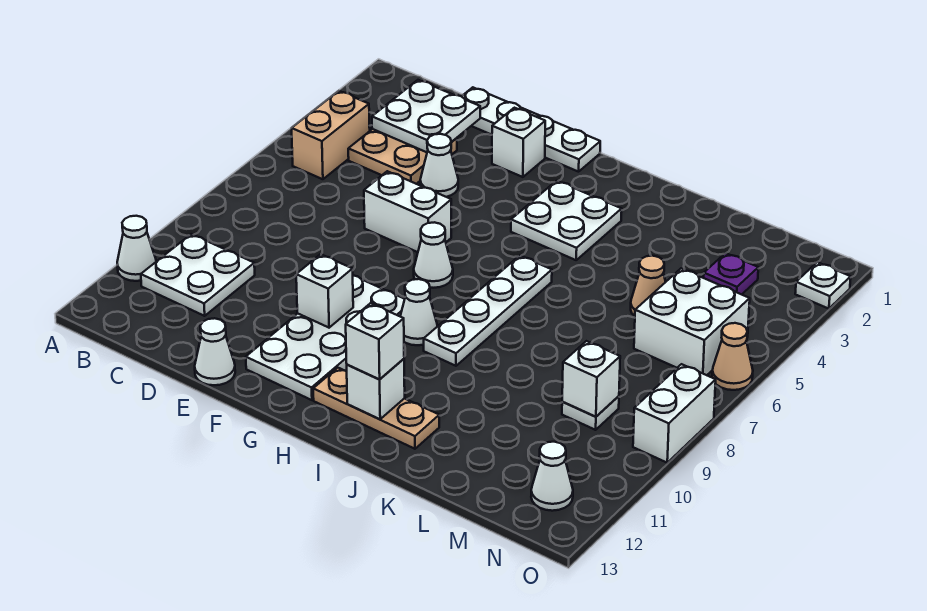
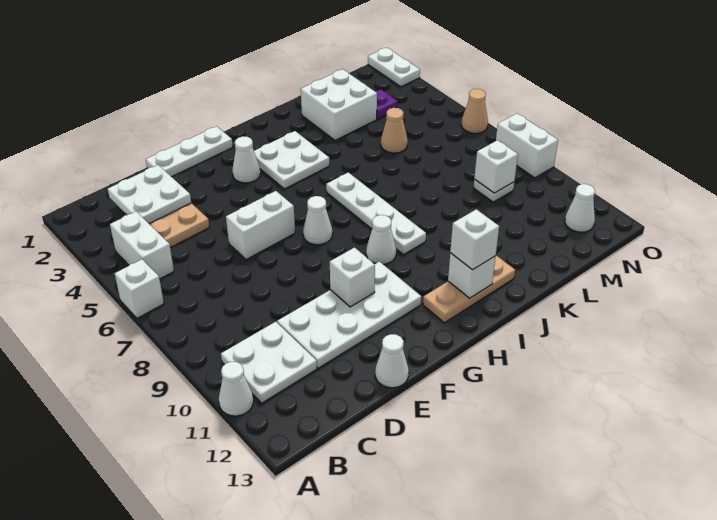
tan brick B4:B5 level 1 -> white brick B4:B5 level 1
white plate D1:G1 level 1 -> white plate E1:G1 level 1
white cone E4 level 1 -> white cone G3 level 1
white brick F2 level 1 -> white brick A6 level 1
white plate F9:G12 level 1 -> white plate D10:G11 level 1
white brick M5:N6 level 1 -> white brick K2:L3 level 1
white plate O2 level 1 -> white plate O1:O2 level 1

